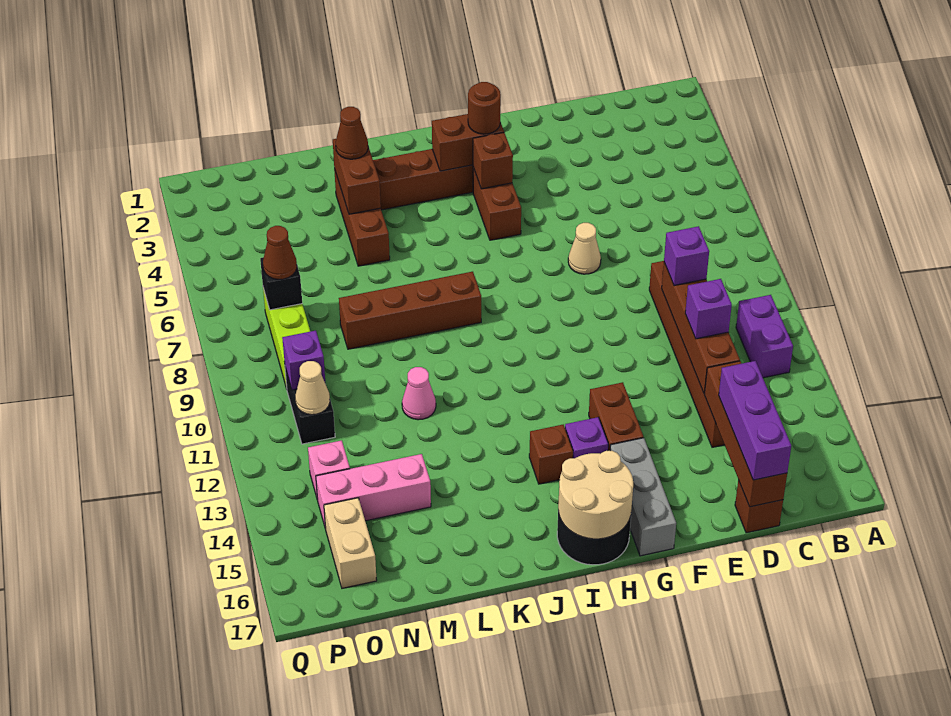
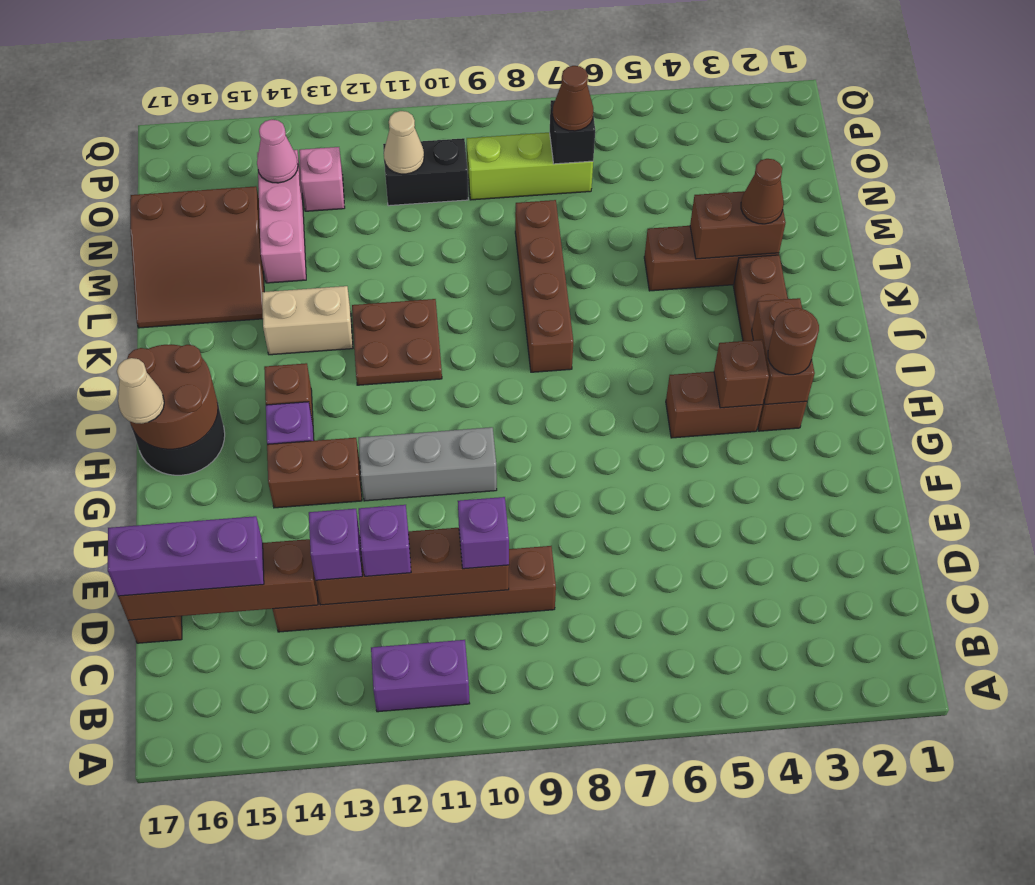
tan cone F7 level 1 -> tan cone H17 level 3
grey brick G15:G17 level 1 -> grey brick G10:G12 level 1
tan round brick H16:I17 level 2 -> brown round brick H16:I17 level 2
none -> brown plate J11:K12 level 1
pink cone L11 level 1 -> pink cone O14 level 2
none -> brown slope L15:N17 level 1 top N
purple brick O10 level 2 -> purple brick D13 level 3
tan brick O15:O16 level 1 -> tan brick K13:K14 level 1

